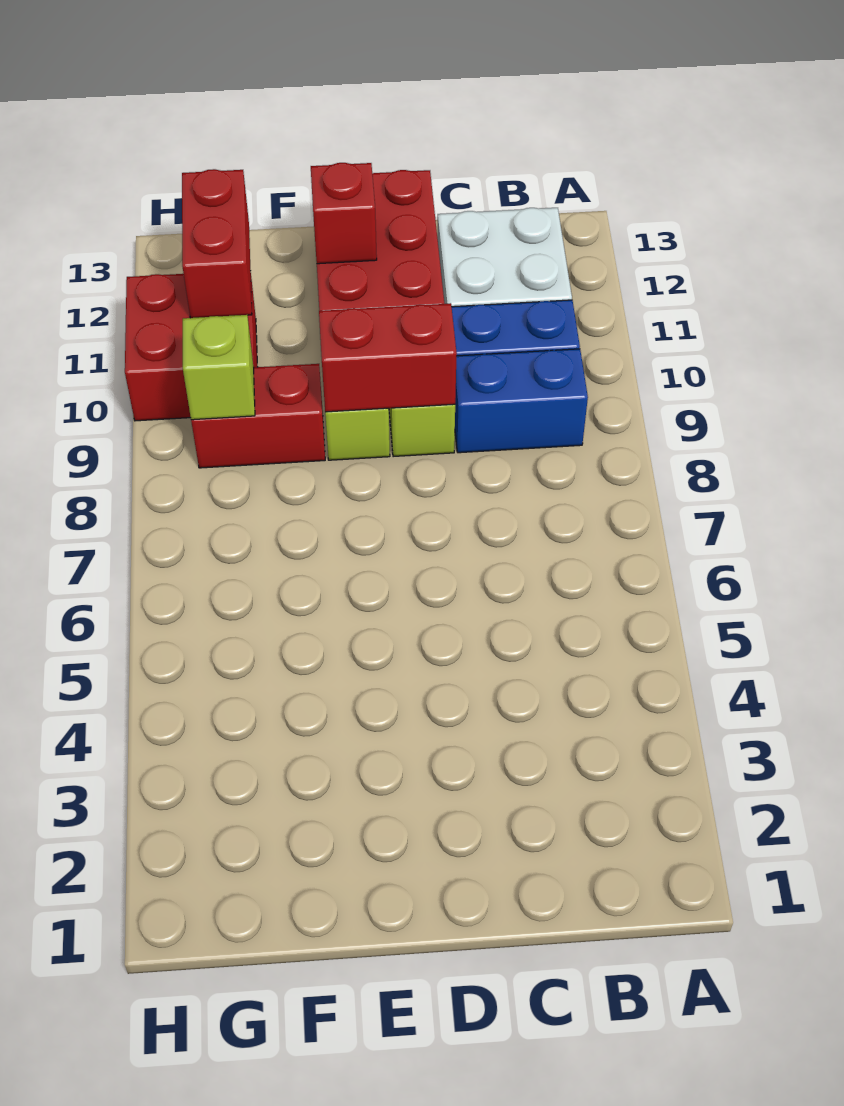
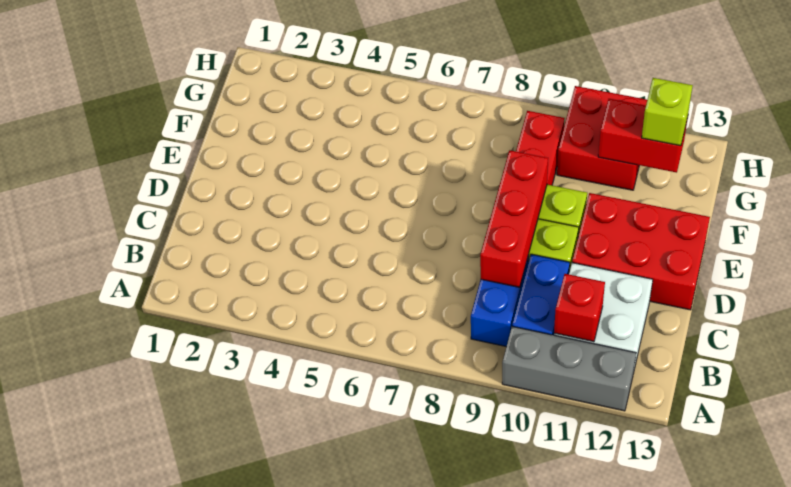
none -> grey brick A10:A12 level 1
red brick D9:E9 level 2 -> red brick C9:E9 level 2
red brick E12 level 2 -> red brick B11 level 2
lime brick G9 level 2 -> lime brick G12 level 3

